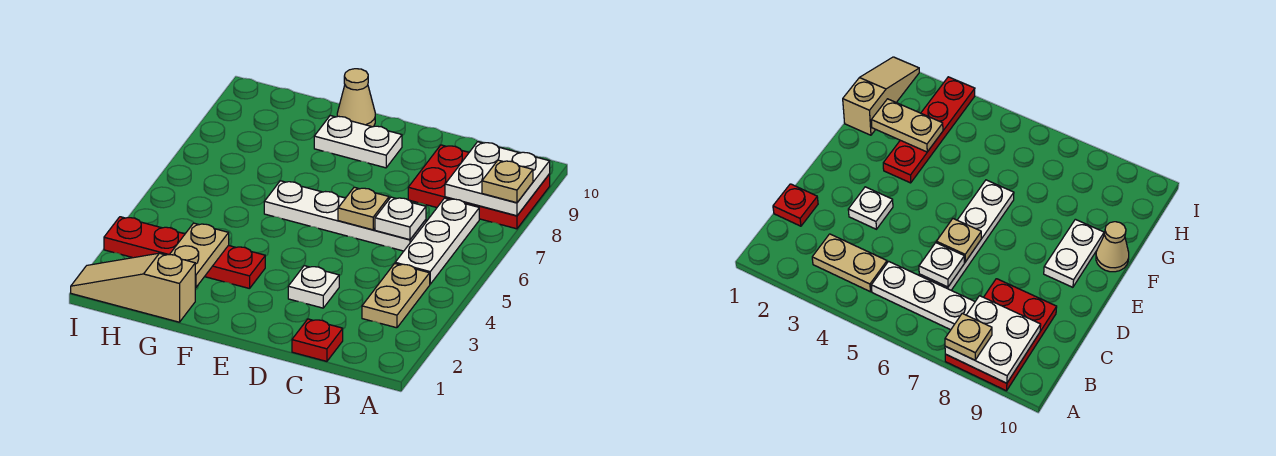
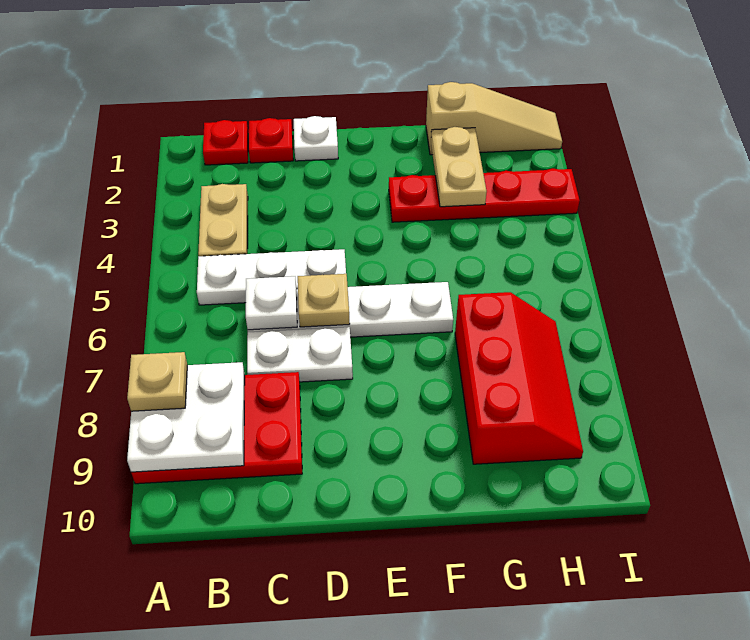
none -> red plate B1 level 1
white plate B5:B7 level 1 -> white plate B5:D5 level 1
white plate D3 level 1 -> white plate D1 level 1
white plate E9:F9 level 1 -> white plate C7:D7 level 1
tan cone F10 level 1 -> none
none -> red slope G7:H9 level 1 top G

